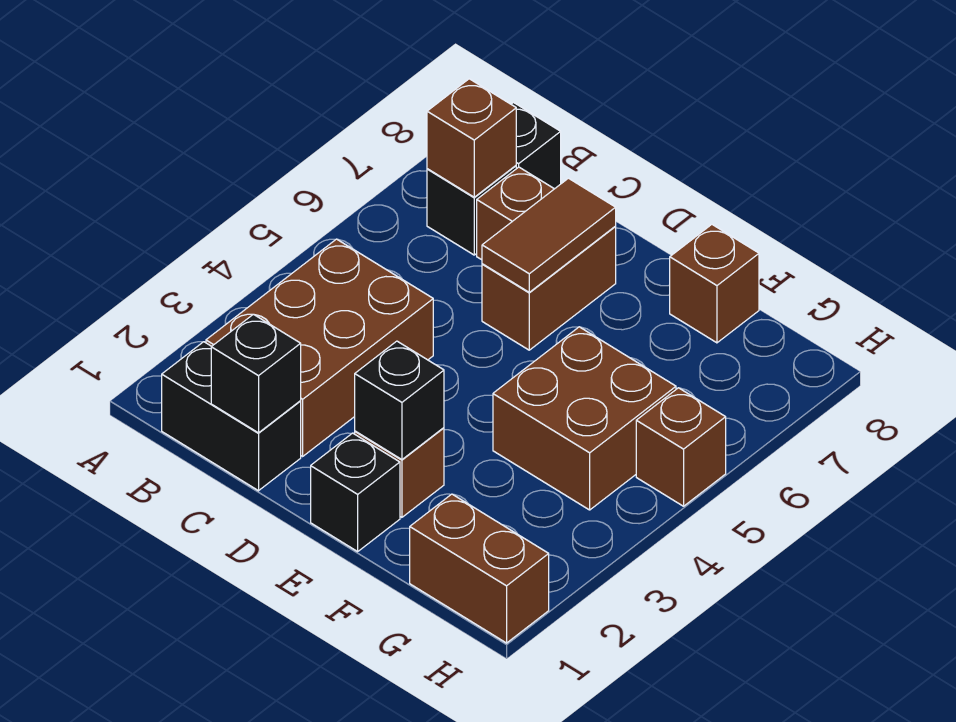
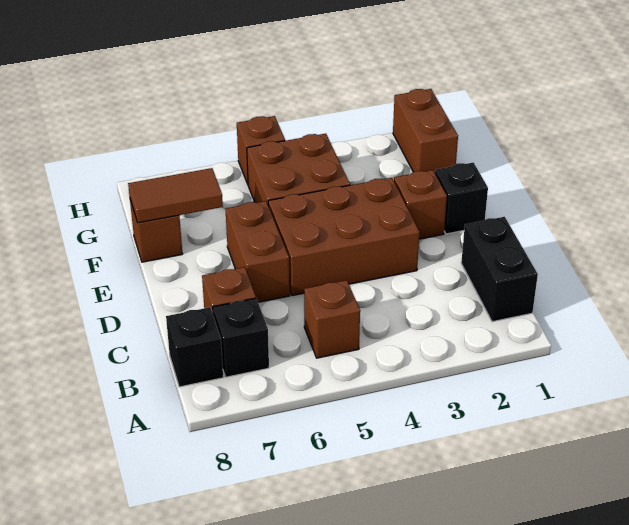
brown brick B2:C4 level 1 -> brown brick D3:E5 level 1
brown brick B7 level 2 -> brown brick B5 level 1
black brick C1 level 2 -> none
brown brick D6:D7 level 1 -> brown brick D6:E6 level 1
brown tile D6:D7 level 2 -> brown tile F7:F8 level 2
black brick E2 level 2 -> none

